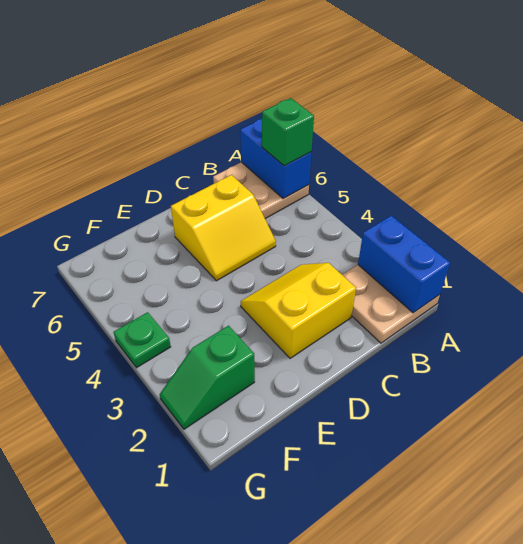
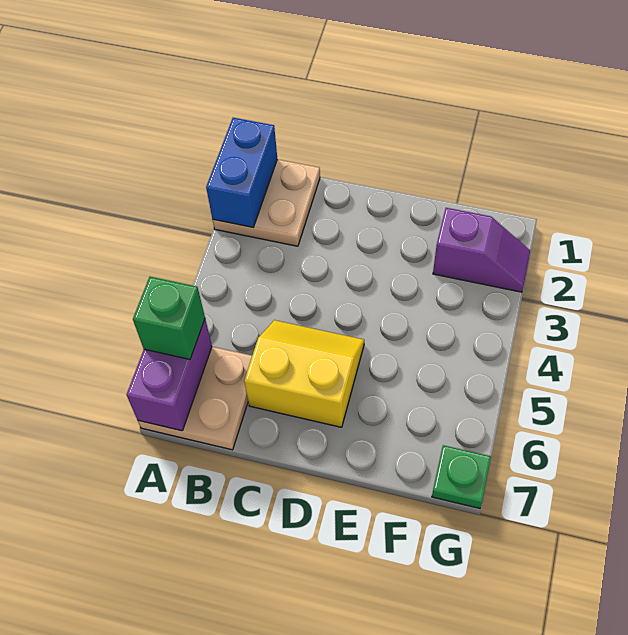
blue brick A6:A7 level 2 -> purple brick A6:A7 level 2
yellow slope C2:D3 level 1 top 2 -> none
green slope F2:G2 level 1 top F -> purple slope F2:G2 level 1 top F
green plate G4 level 1 -> green plate G7 level 1

